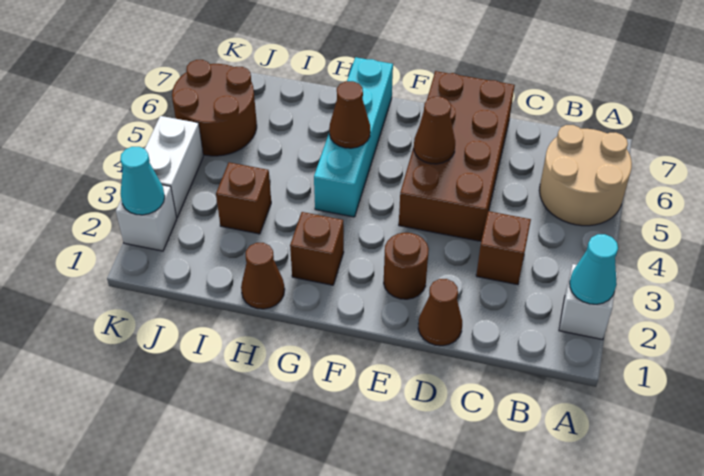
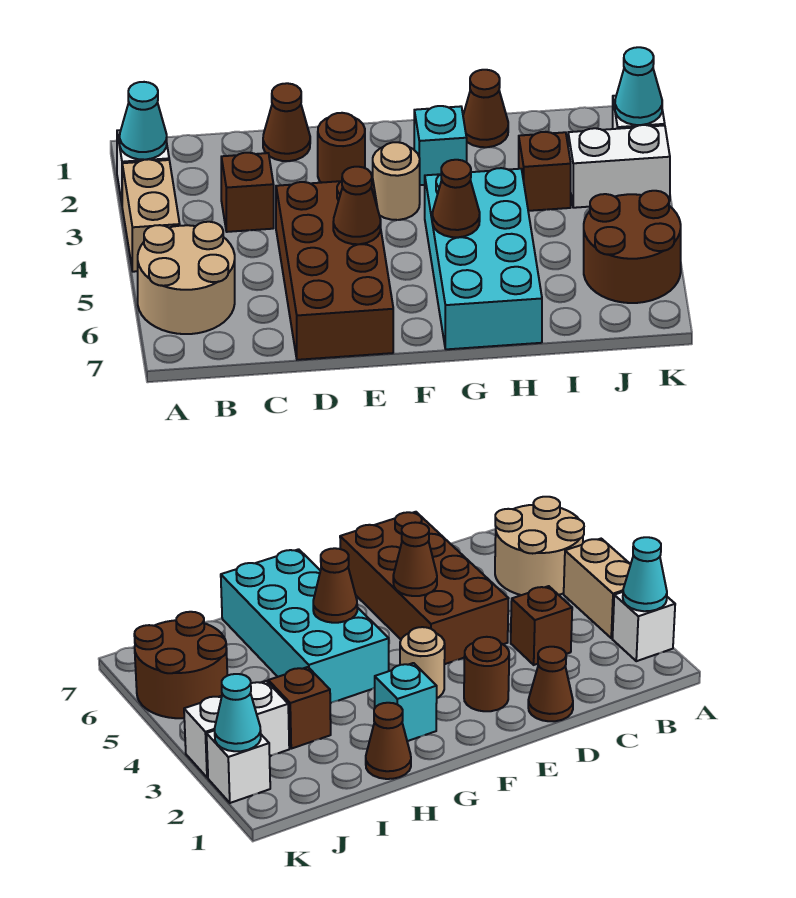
none -> tan brick A3:A4 level 1
none -> tan round brick F3 level 1
brown brick G2 level 1 -> cyan brick G2 level 1
cyan brick G4:G7 level 1 -> cyan brick G4:H7 level 1
white brick K3:K4 level 1 -> white brick J3:K3 level 1

